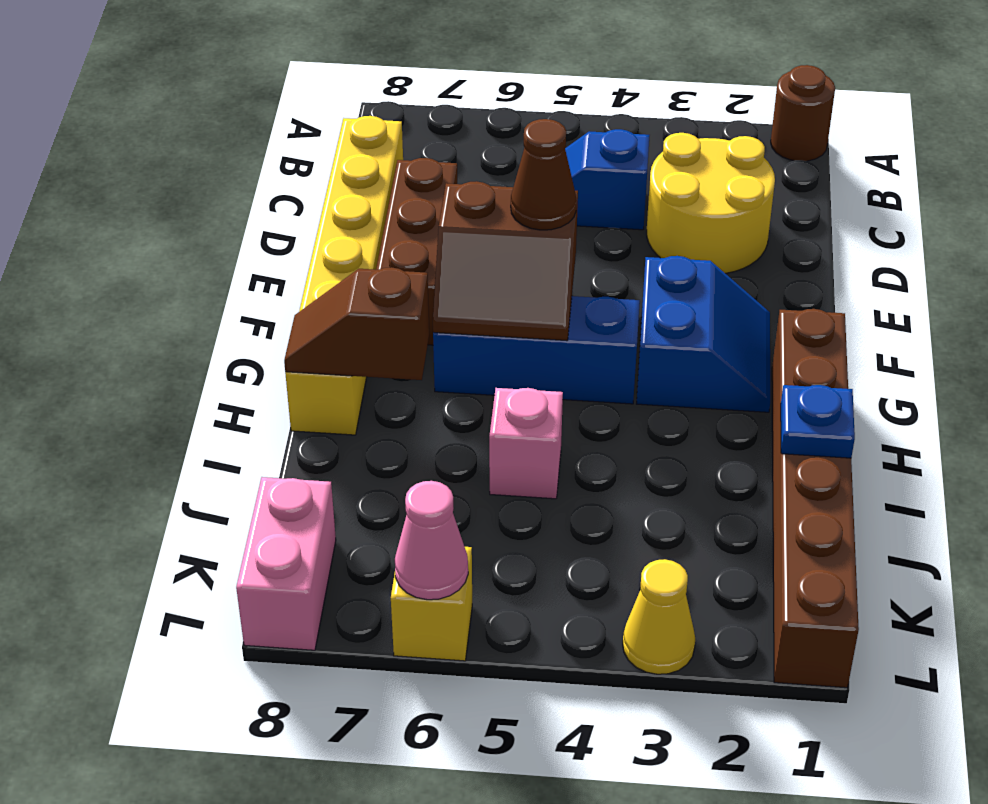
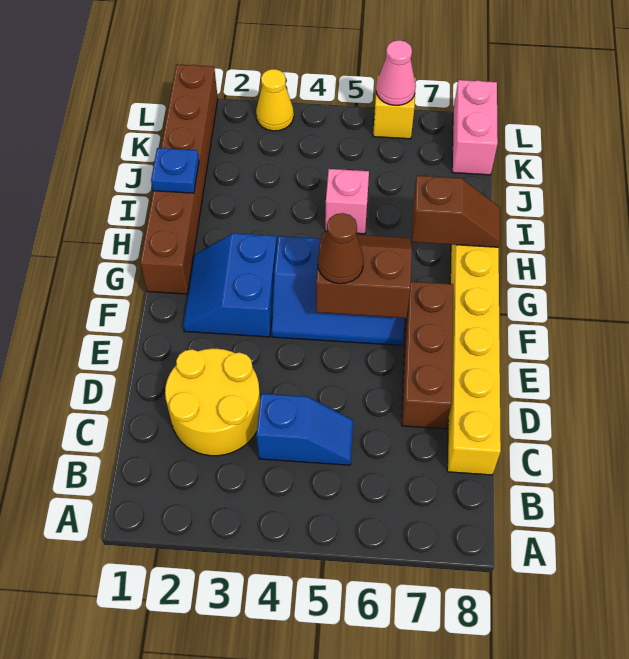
brown round brick A1 level 1 -> none

